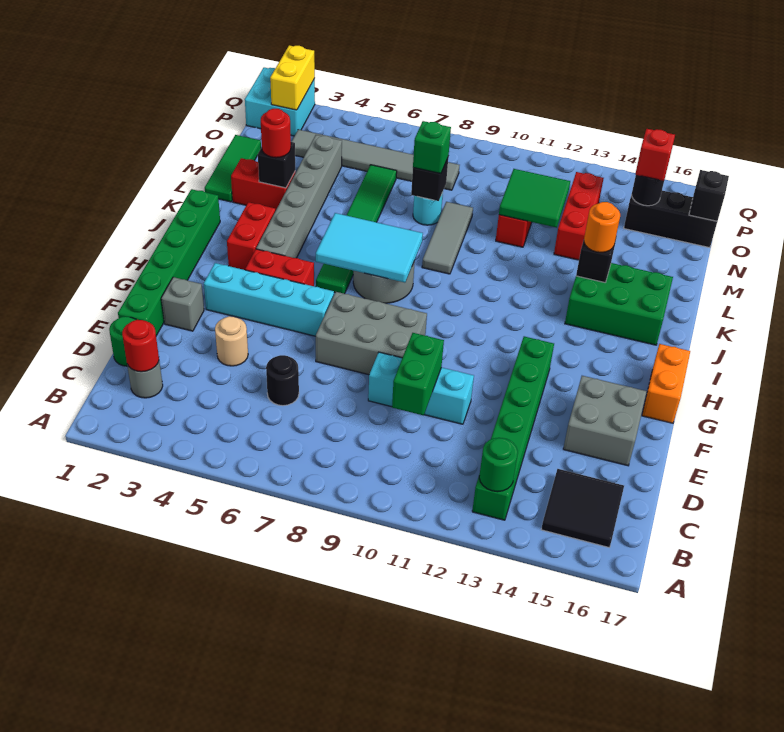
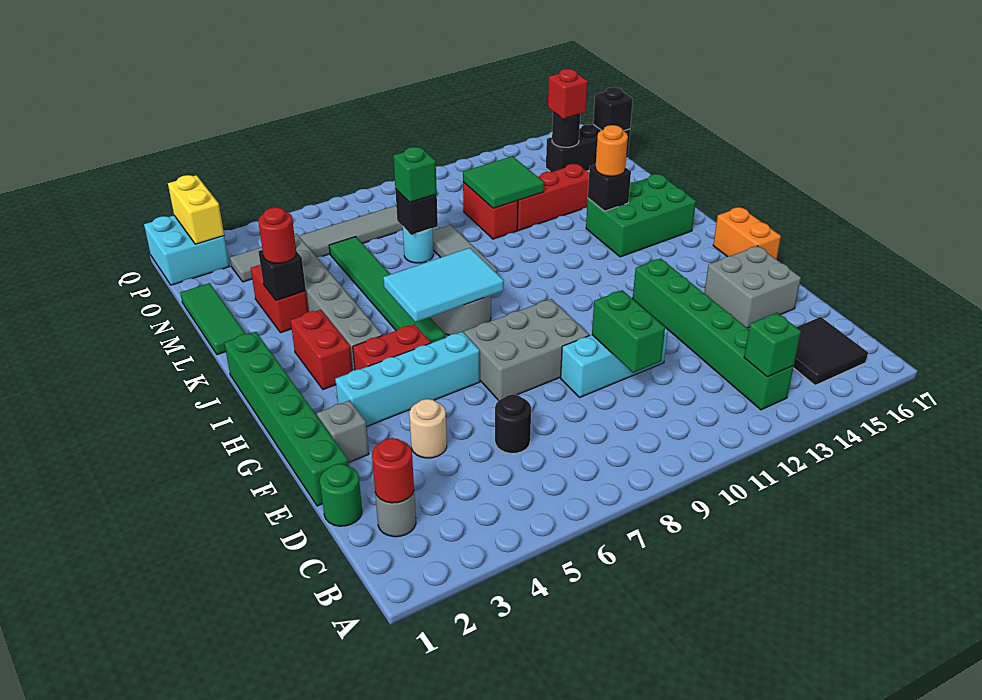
green round brick B13 level 2 -> green brick B13 level 2
red brick L2:L3 level 1 -> red brick L3:M3 level 1
red brick M13:O13 level 1 -> red brick M12:M14 level 1

